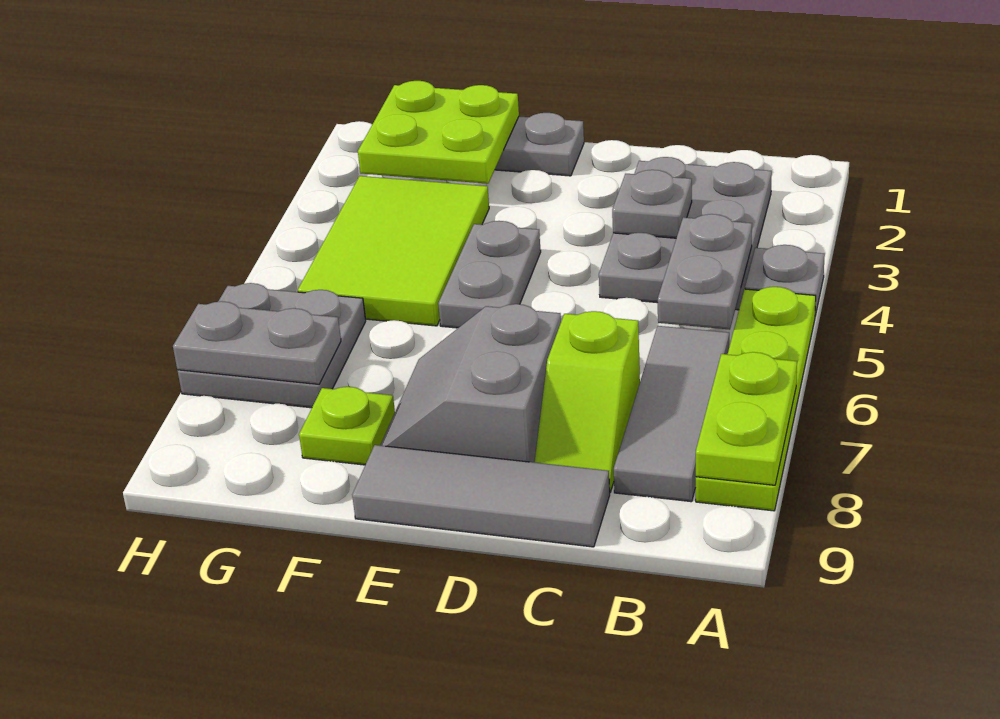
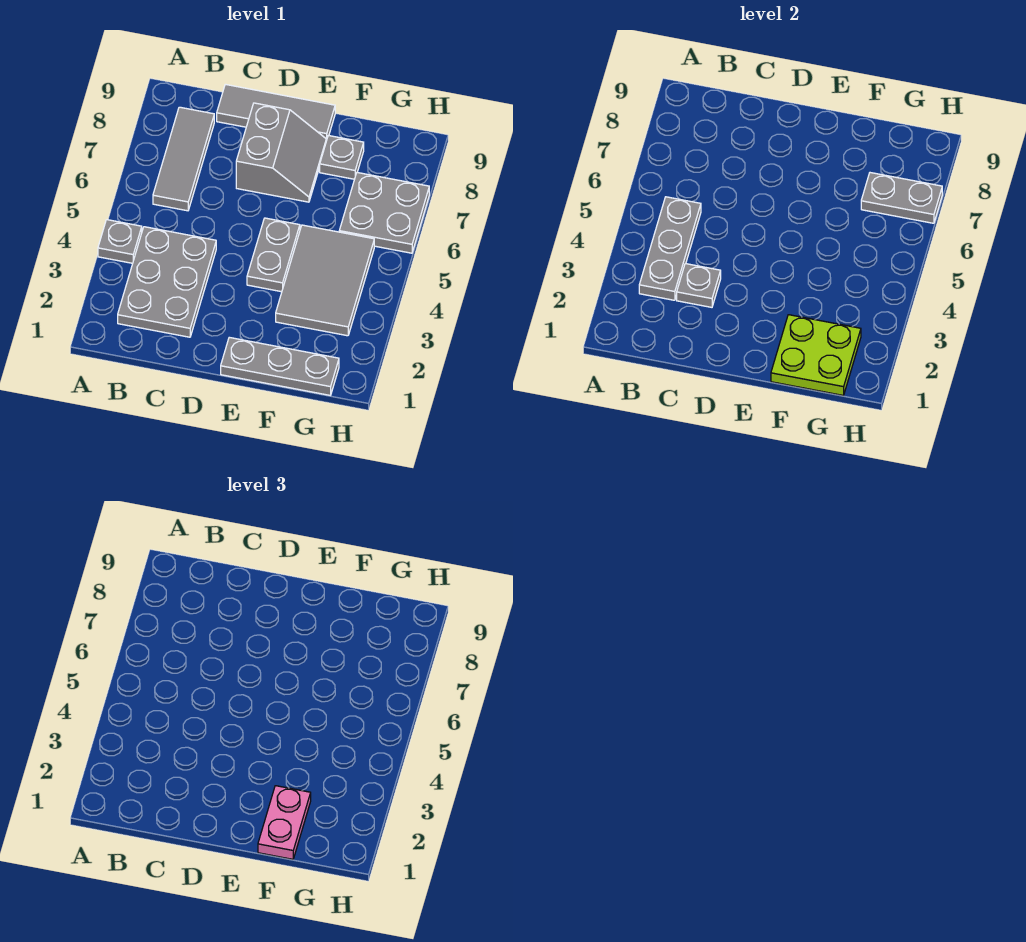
lime plate A5:A8 level 1 -> none
lime plate A7:A8 level 2 -> none
grey plate B4:B5 level 2 -> grey plate B3:B5 level 2
lime slope C7:C8 level 1 top 7 -> none
none -> pink plate F1:F2 level 3
lime tile F3:G5 level 1 -> grey tile F3:G5 level 1
lime plate F8 level 1 -> grey plate F8 level 1

